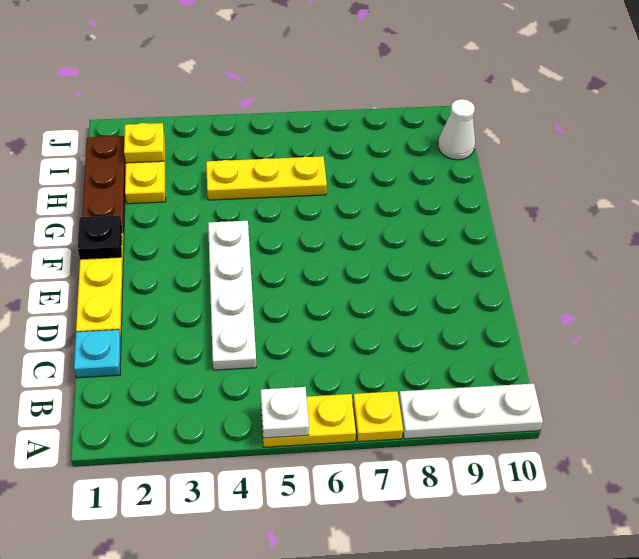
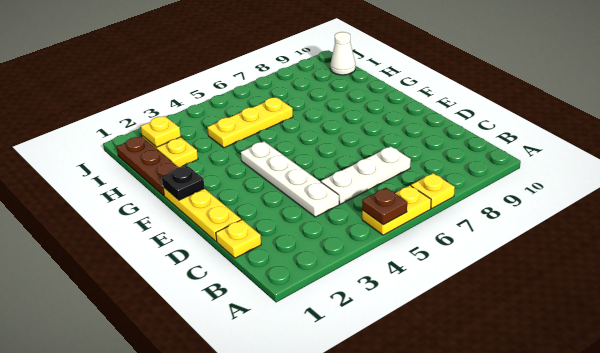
white plate A5 level 2 -> brown plate A5 level 2
white plate A8:A10 level 1 -> white plate C5:C7 level 1
cyan plate C1 level 1 -> yellow plate C1 level 1

